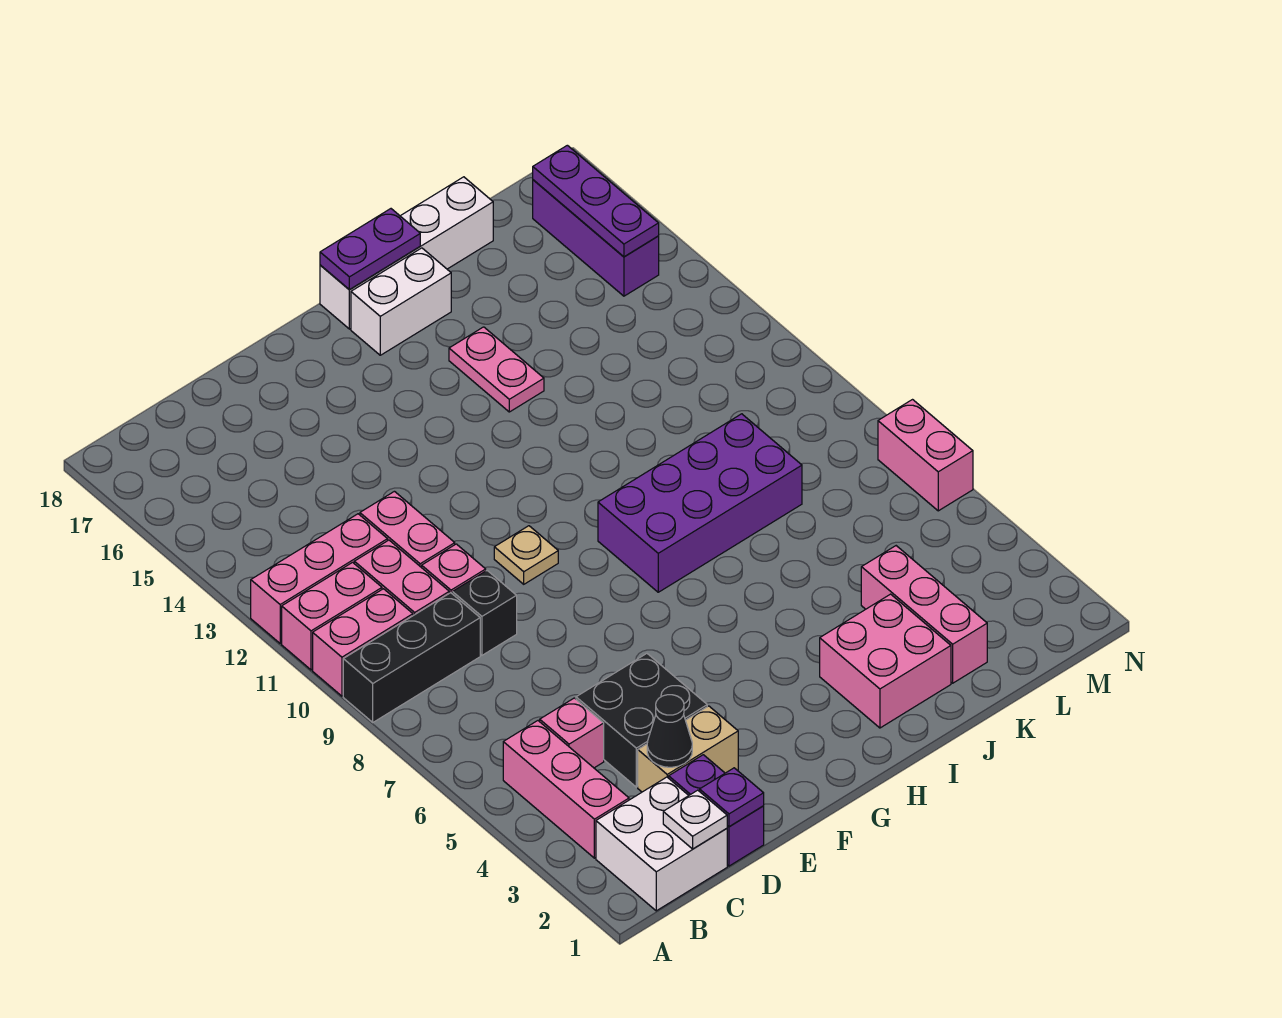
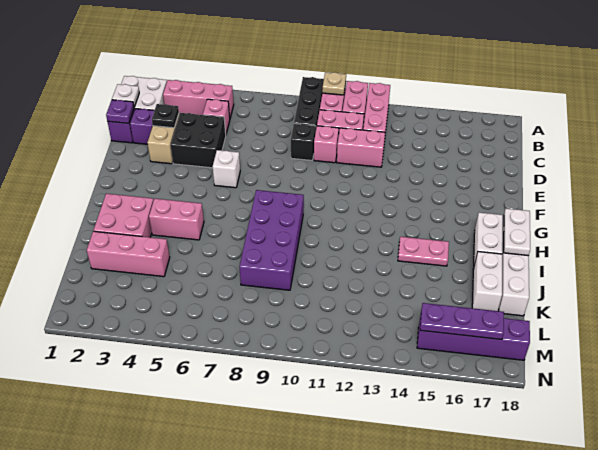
black cone D3 level 2 -> black plate D3 level 2
none -> white brick F6 level 1
tan plate F10 level 1 -> tan plate A10 level 2
purple plate H18:I18 level 2 -> white plate H18:I18 level 2
none -> white brick J17:K17 level 1
purple brick M15:M17 level 1 -> purple brick M15:M18 level 1
pink brick N6:N7 level 1 -> pink brick I4:I5 level 1

